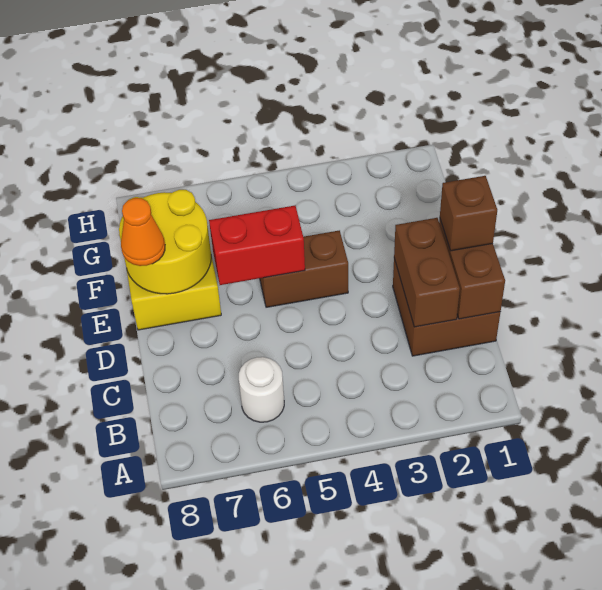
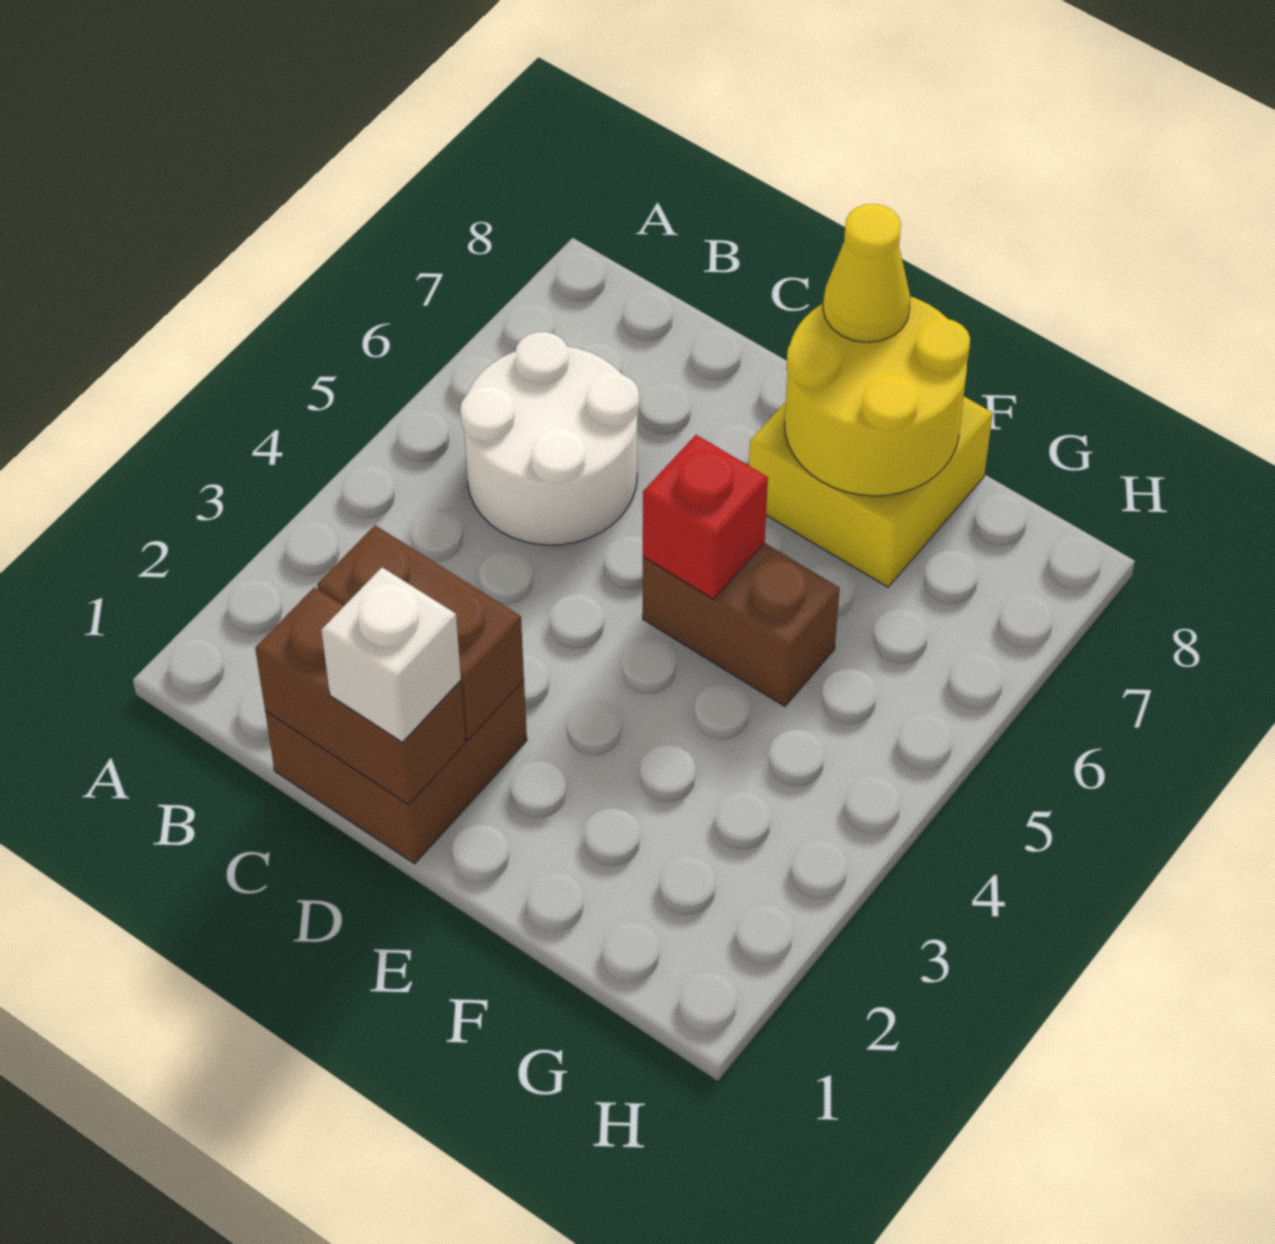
white round brick B6 level 1 -> white round brick B5:C6 level 1
brown brick D1 level 3 -> white brick D1 level 3
brown brick E4:E5 level 1 -> brown brick E5:F5 level 1
red brick E5:E6 level 2 -> red brick E5 level 2
orange cone E8 level 3 -> yellow cone E8 level 3

